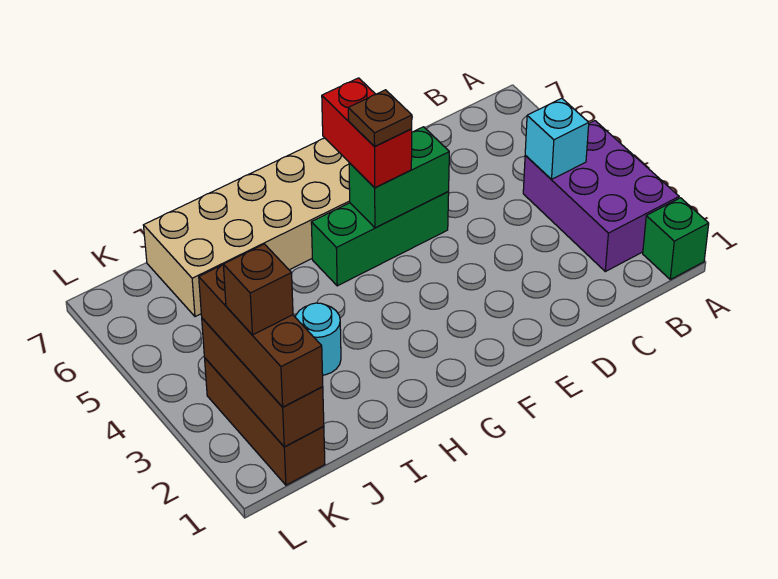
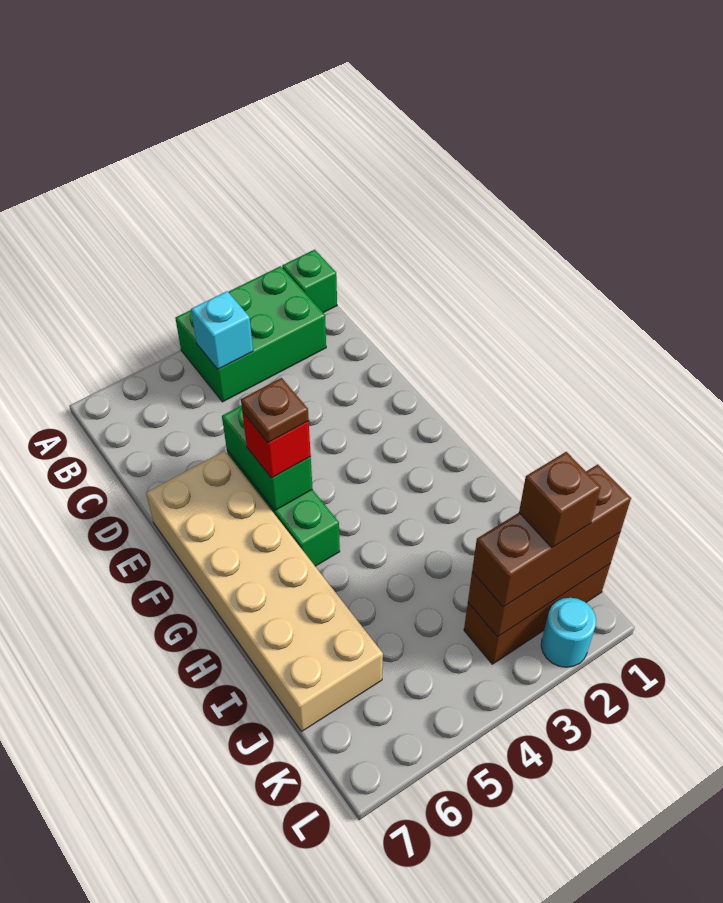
purple brick A2:B4 level 1 -> green brick A2:B4 level 1
red brick F5:F6 level 3 -> red brick F5 level 3
cyan round brick I3 level 1 -> cyan round brick L2 level 1

